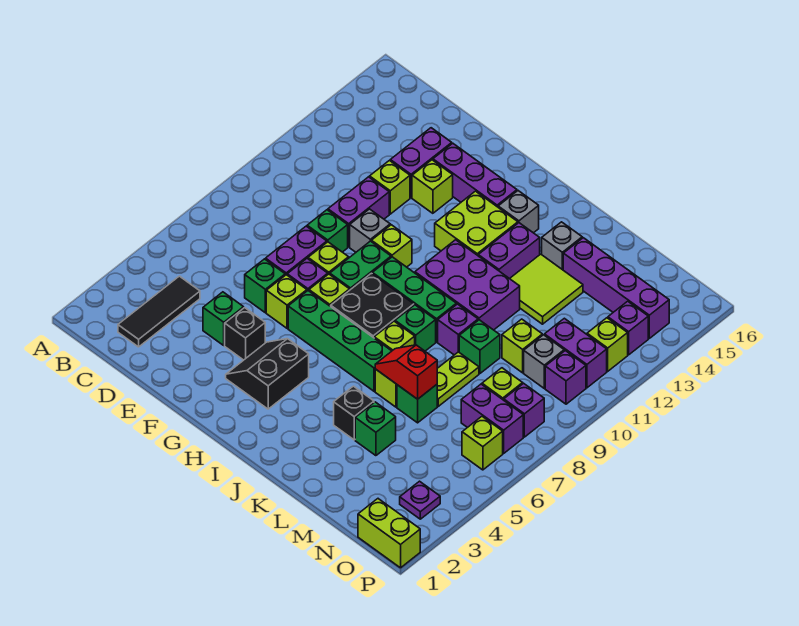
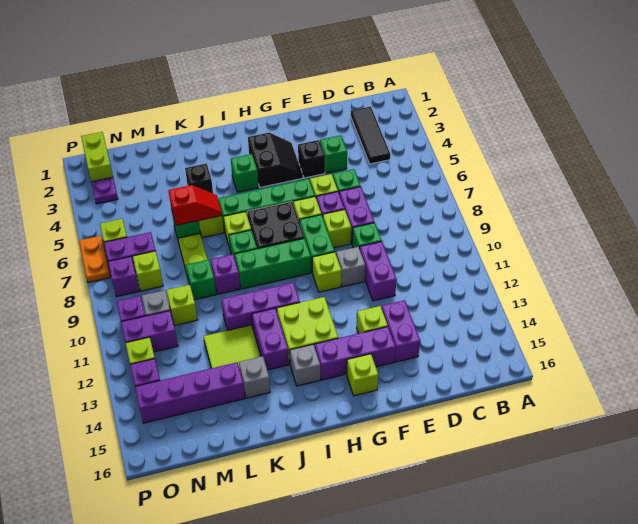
lime brick E12 level 1 -> lime brick G15 level 1
purple brick I10:K11 level 1 -> purple brick I11:K11 level 1
green brick L4 level 1 -> green brick I4 level 1
lime brick O1:P1 level 1 -> lime brick O1:O2 level 1
none -> orange plate P6:P7 level 1

